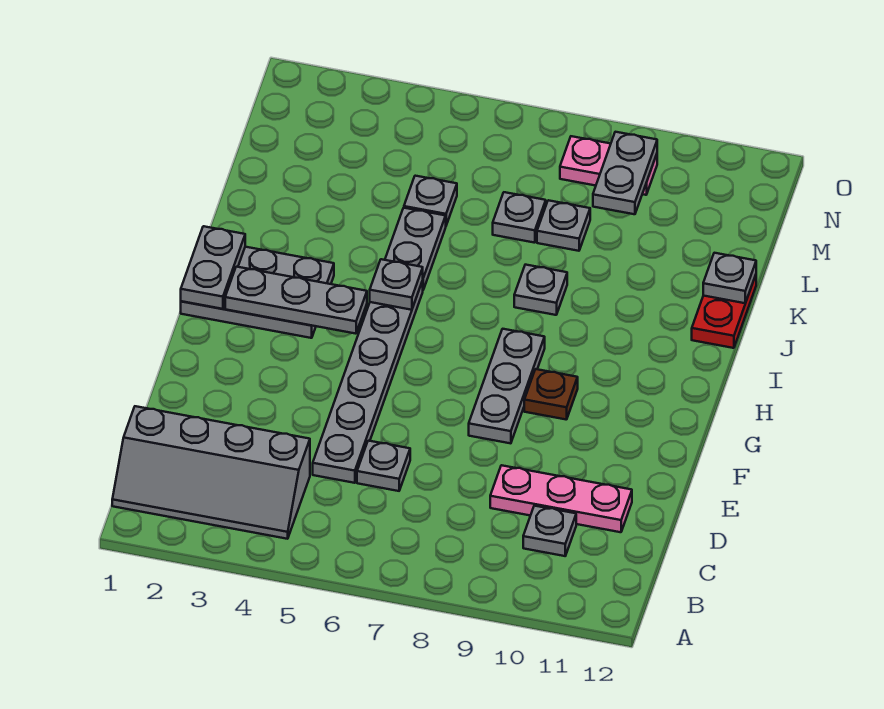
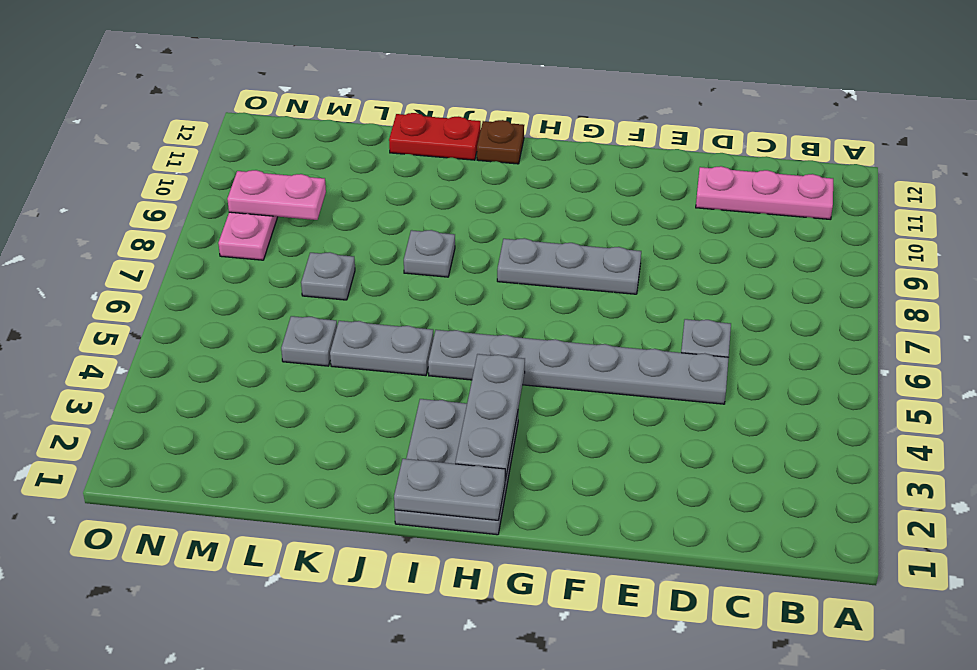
grey slope B1:C4 level 1 top C -> none
grey plate C10 level 1 -> none
pink plate D9:D11 level 1 -> pink plate B11:D11 level 1
brown plate G9 level 1 -> brown plate I12 level 1
grey plate I5 level 2 -> none
grey plate K12 level 2 -> none
grey plate L8 level 1 -> none
grey plate M9:N9 level 2 -> pink plate M9:N9 level 2

